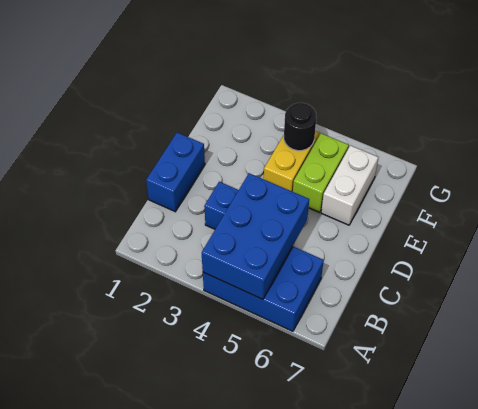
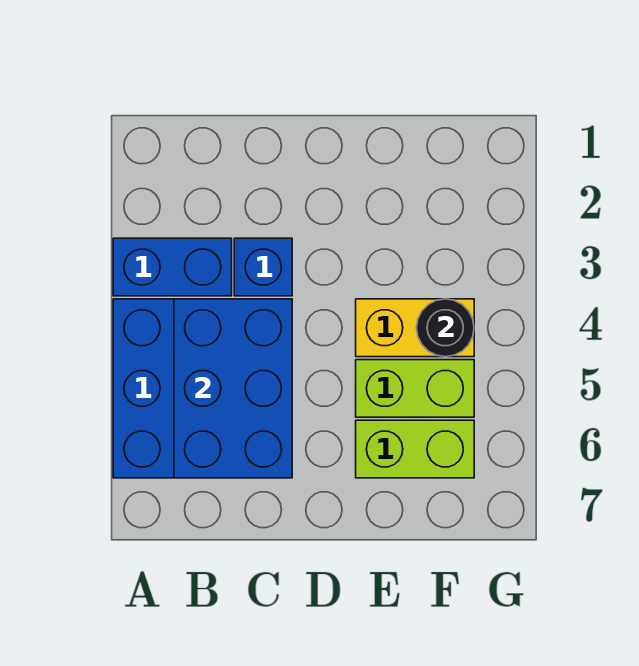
blue brick A4:C5 level 2 -> blue brick B4:C6 level 2
blue brick C1:D1 level 1 -> blue brick A3:B3 level 1
white brick E6:F6 level 1 -> lime brick E6:F6 level 1

